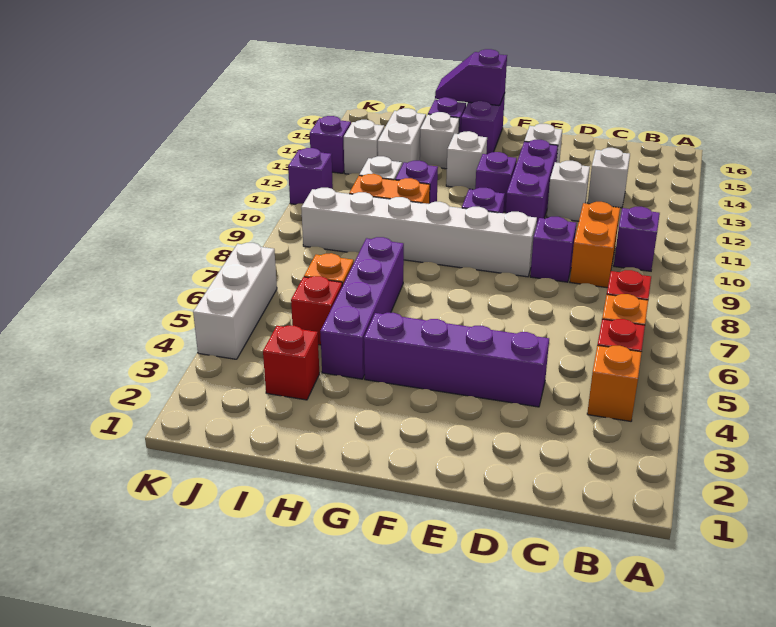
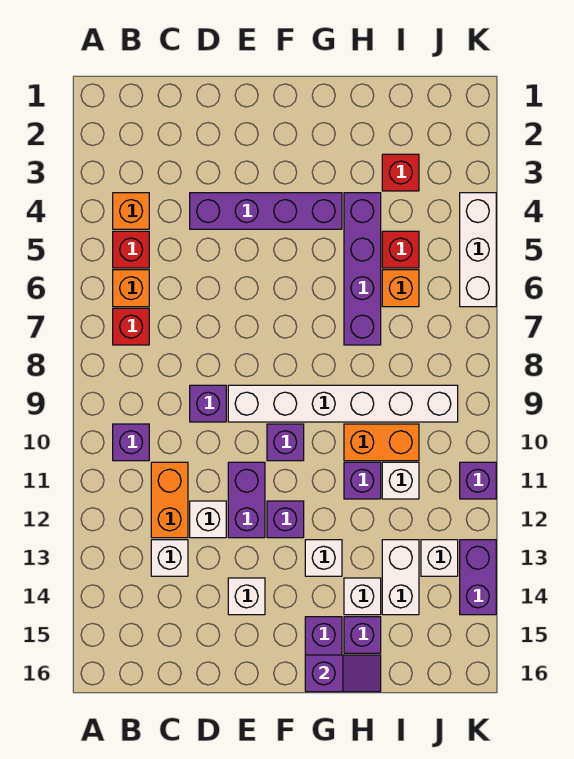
orange brick C9:C10 level 1 -> orange brick C11:C12 level 1
purple brick E11:E13 level 1 -> purple brick E11:E12 level 1
purple brick K13 level 1 -> purple brick K13:K14 level 1

